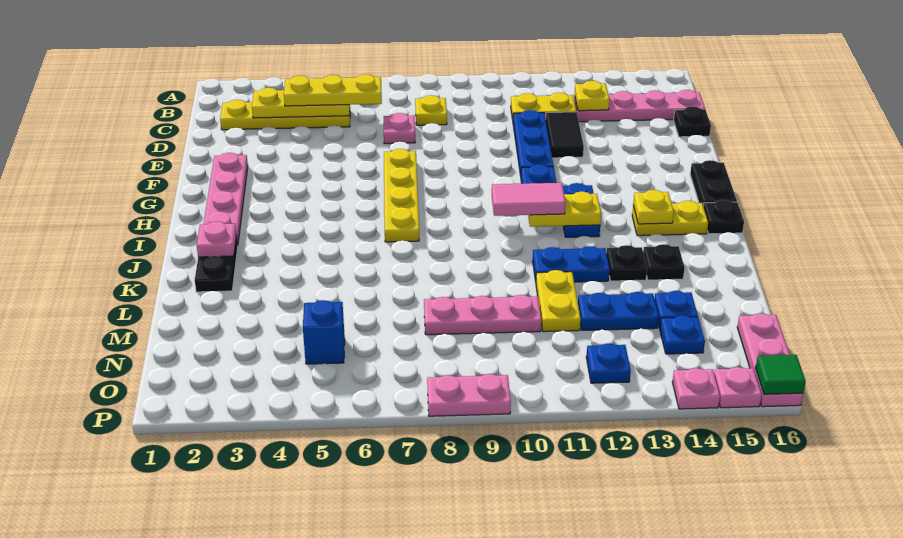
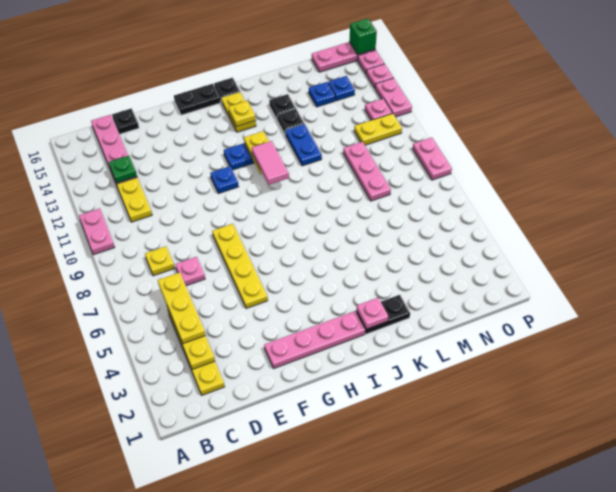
none -> pink plate A10:A11 level 1
yellow plate C13 level 2 -> green plate C13 level 2
blue plate D11:F11 level 1 -> none
black tile D12:E12 level 1 -> none
yellow plate F7:I7 level 1 -> yellow plate F5:F8 level 1
yellow plate L11:M11 level 1 -> yellow plate N11:O11 level 1
blue plate M12:M13 level 1 -> none
blue brick N5 level 1 -> none
blue plate O12 level 1 -> pink plate O12 level 1
none -> pink plate P12:P13 level 1
green tile P16 level 2 -> green brick P16 level 2

